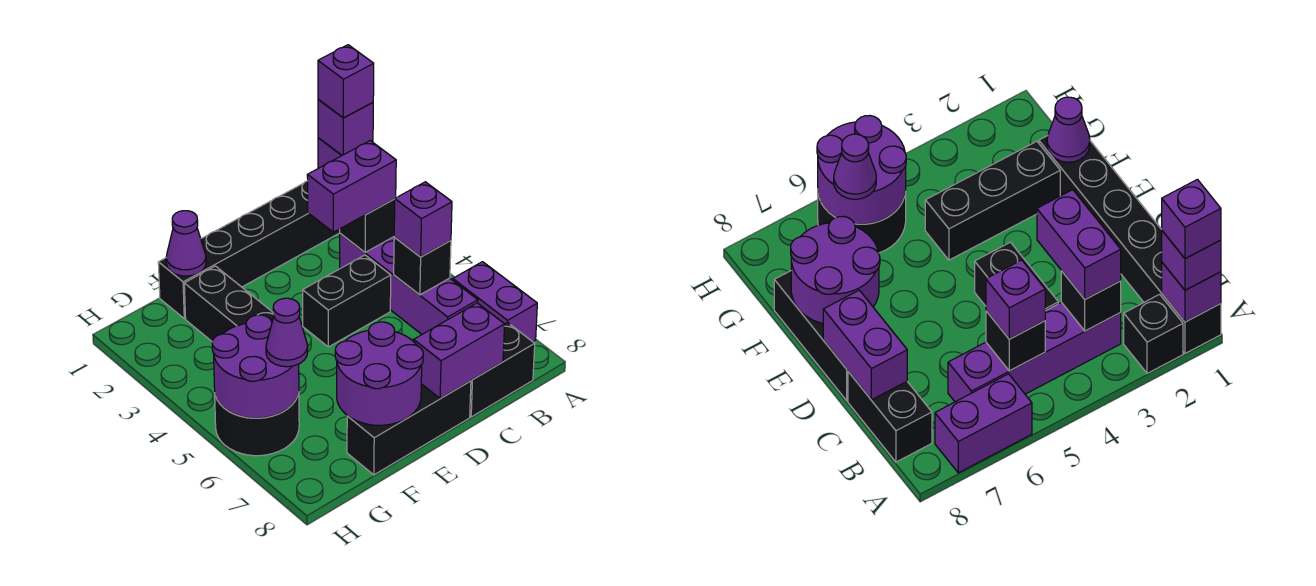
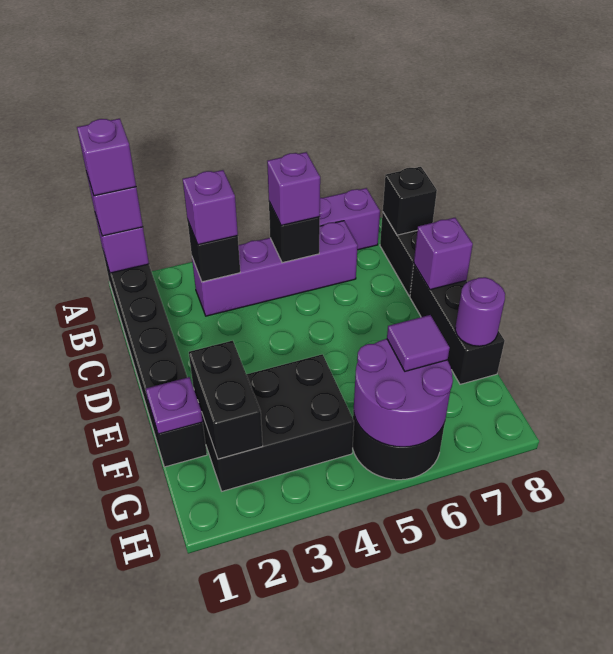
black brick A2 level 1 -> black brick B8 level 2
purple brick B3:C3 level 3 -> purple brick B3 level 3
black brick C4:D4 level 1 -> black brick F2:G2 level 2
purple brick C8:D8 level 2 -> purple brick D8 level 2
purple round brick E7:F8 level 2 -> purple round brick F8 level 2
purple cone F1 level 2 -> purple plate F1 level 2
black brick F2:F4 level 1 -> black brick F2:G4 level 1
purple cone G6 level 3 -> purple tile G6 level 3

